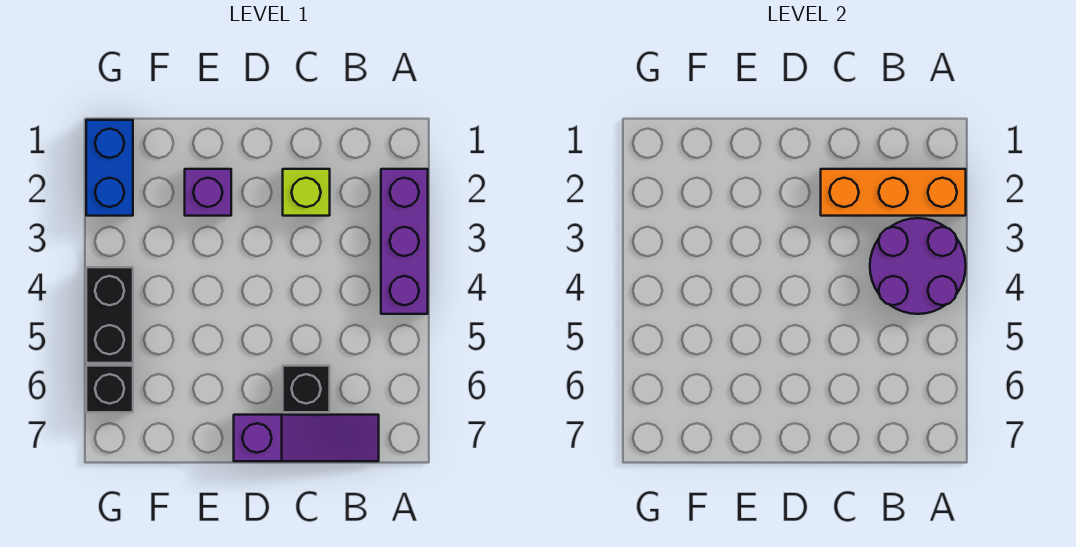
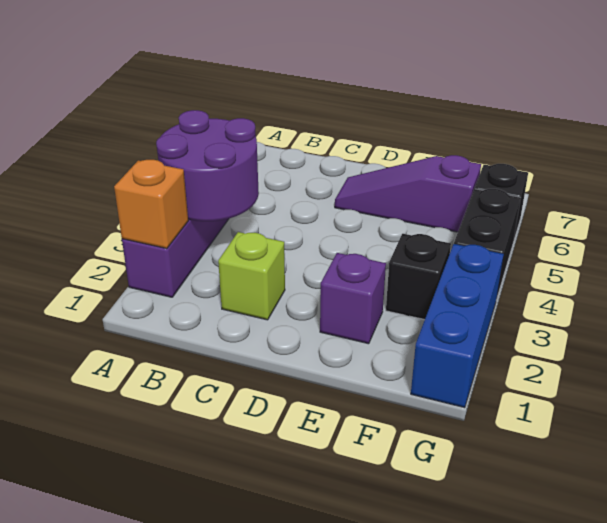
orange brick A2:C2 level 2 -> orange brick A2 level 2
purple slope B7:D7 level 1 top D -> purple slope D6:F6 level 1 top F
black brick C6 level 1 -> black brick F3 level 1
blue brick G1:G2 level 1 -> blue brick G1:G3 level 1

